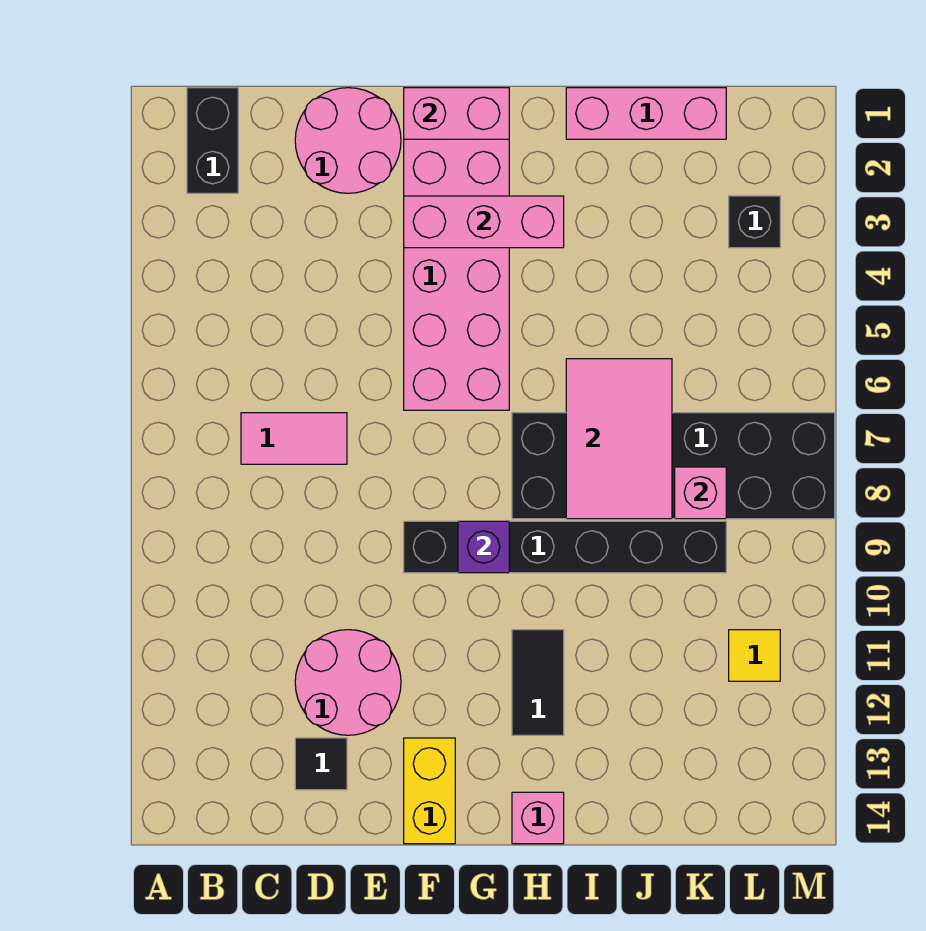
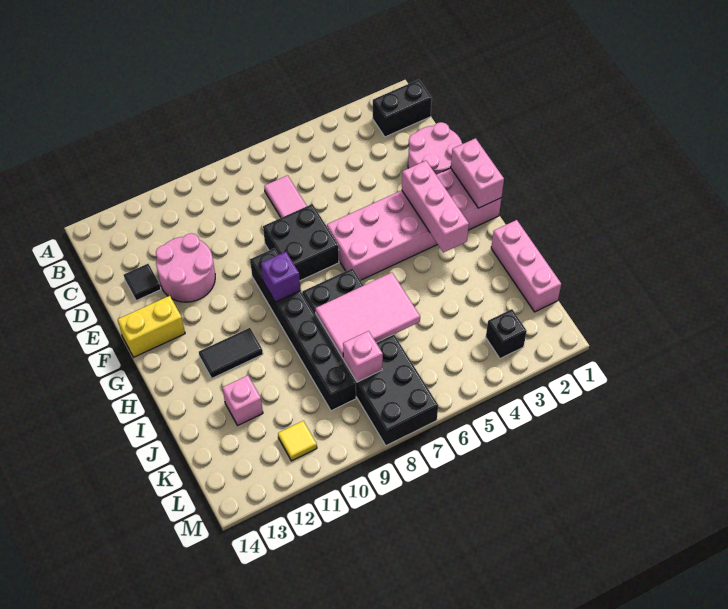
none -> black brick E7:F8 level 1
pink brick H14 level 1 -> pink brick J12 level 1

